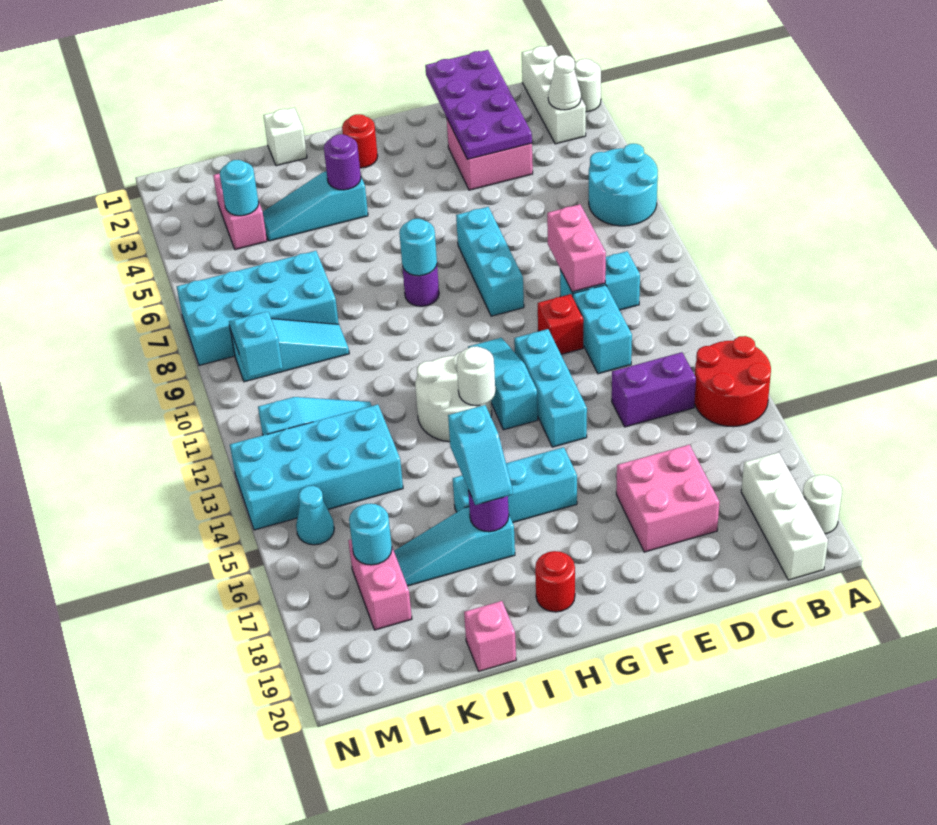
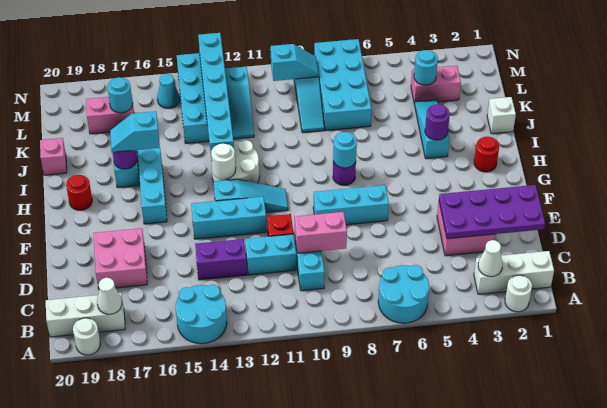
red round brick A14:B15 level 1 -> cyan round brick A14:B15 level 1
none -> white cone B18 level 2
purple brick C14:D14 level 1 -> purple brick D13:D14 level 1
none -> cyan brick I13:N13 level 2

